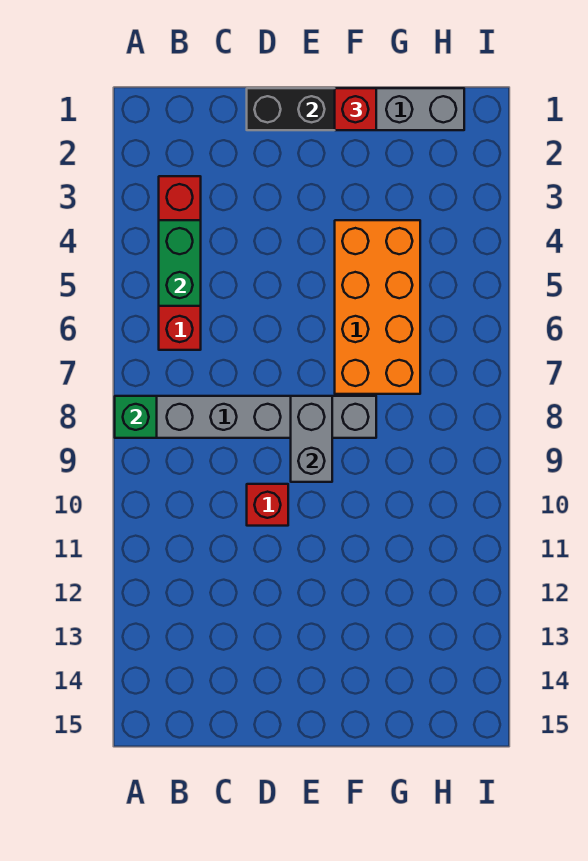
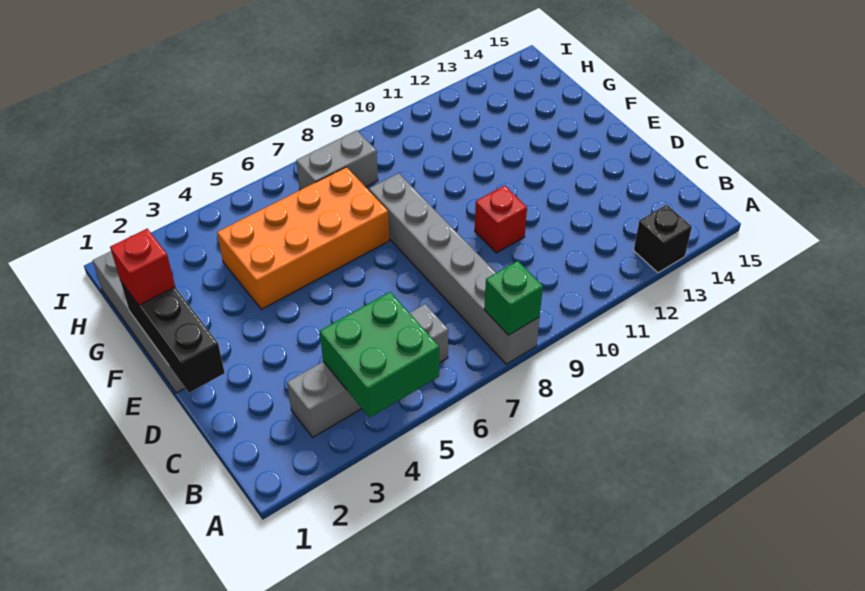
none -> black brick A13 level 1
red brick B3:B6 level 1 -> grey brick B3:B6 level 1
green brick B4:B5 level 2 -> green brick A4:B5 level 2
grey brick E8:E9 level 2 -> grey brick H7:H8 level 1

